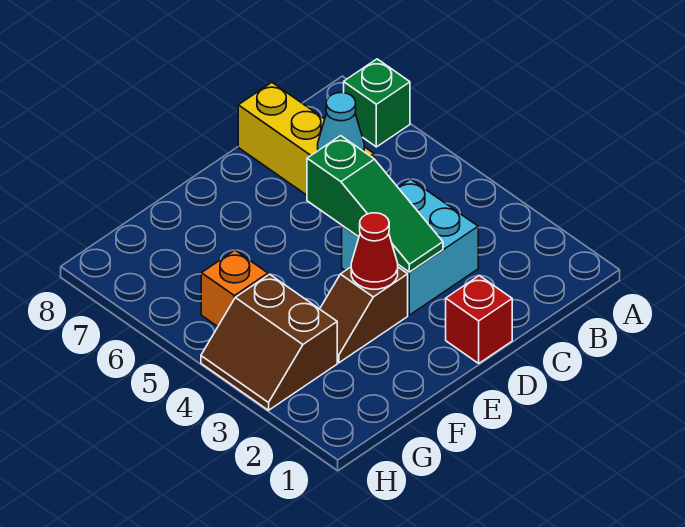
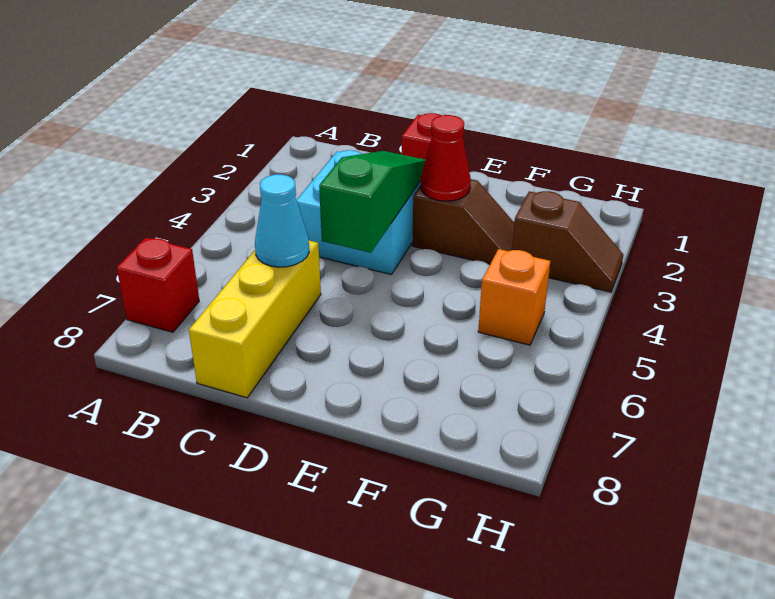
green brick A7 level 1 -> red brick A7 level 1
brown slope G3:H4 level 1 top G -> brown slope G3:H3 level 1 top G

